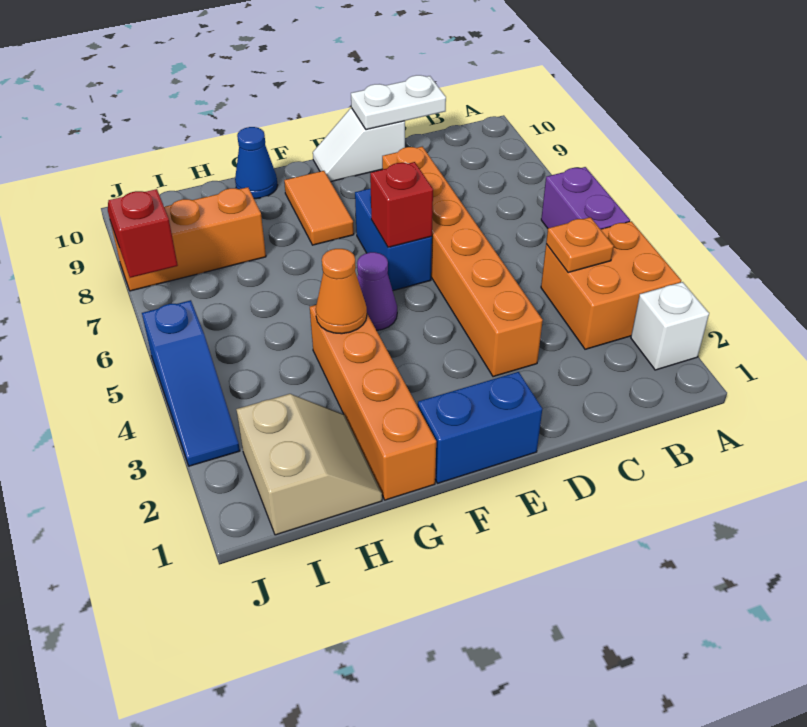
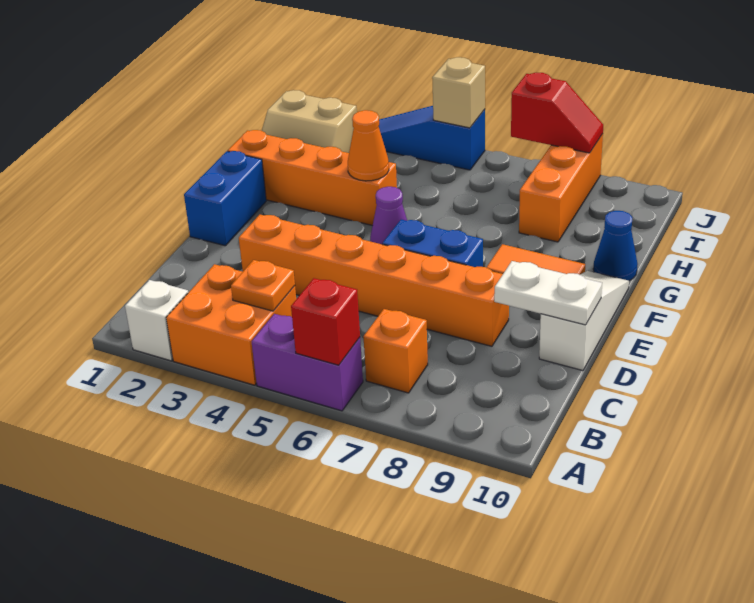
none -> orange brick B7 level 1
white plate C10:D10 level 2 -> white plate D9:D10 level 2
white slope D10:E10 level 1 top D -> white slope D10:F10 level 1 top D
red brick E6 level 2 -> red brick A6 level 2
none -> tan brick J5 level 2

